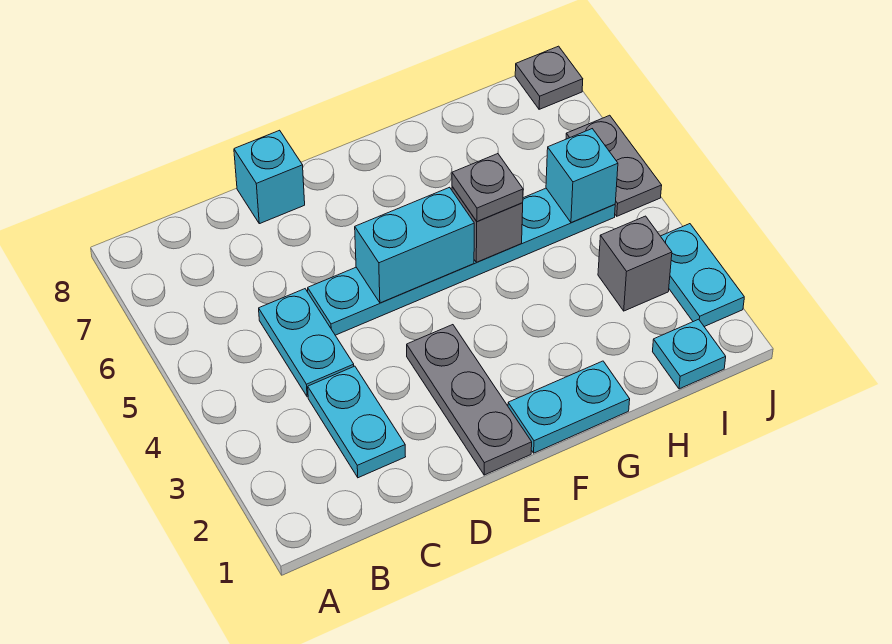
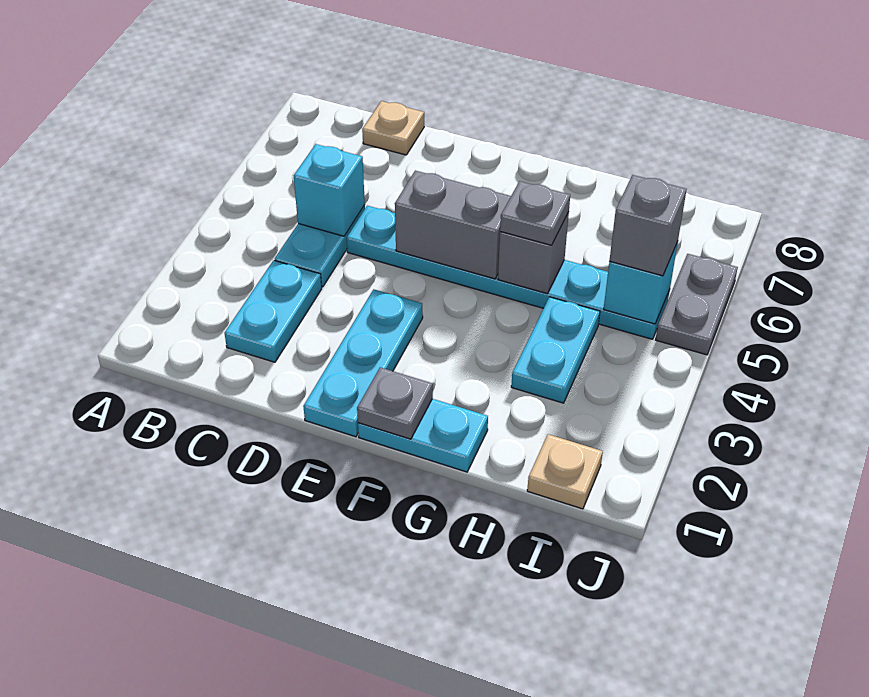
none -> tan plate C8 level 1
cyan brick D8 level 1 -> cyan brick C5 level 2
grey plate E1:E3 level 1 -> cyan plate E1:E3 level 1
cyan brick E5:F5 level 2 -> grey brick E5:F5 level 2
cyan plate I1 level 1 -> tan plate I1 level 1
grey brick I3 level 1 -> grey brick I5 level 3
cyan plate J2:J3 level 1 -> cyan plate H3:H4 level 1
grey plate J8 level 1 -> grey plate F1 level 2

